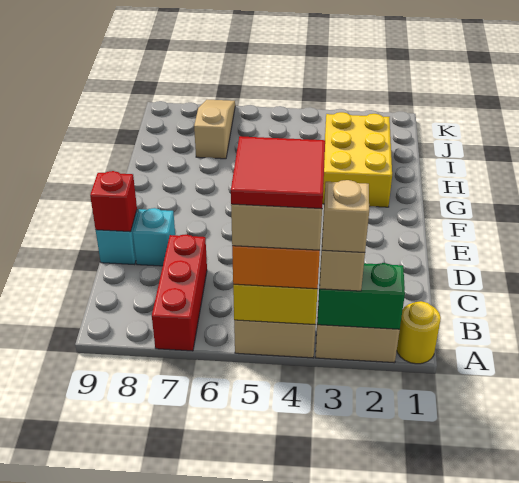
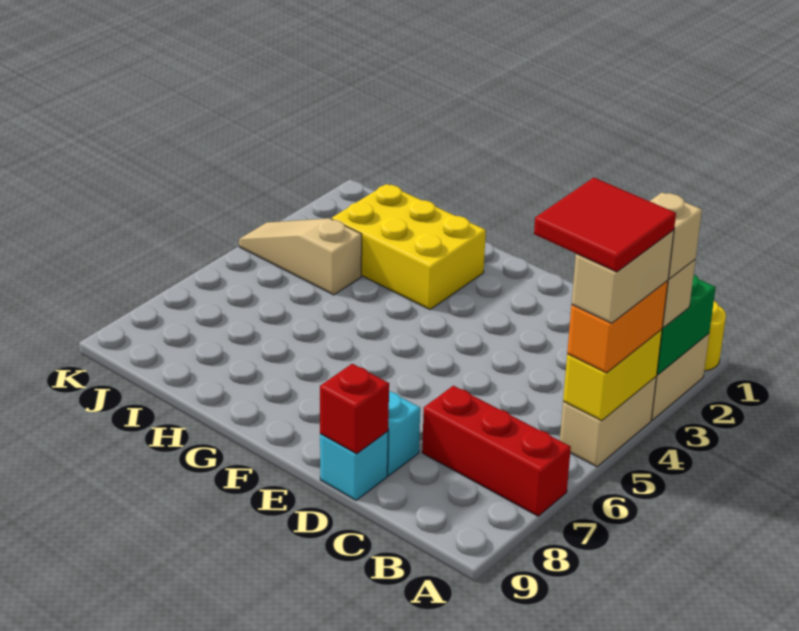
tan slope I7:K7 level 1 top I -> tan slope I4:K4 level 1 top I

